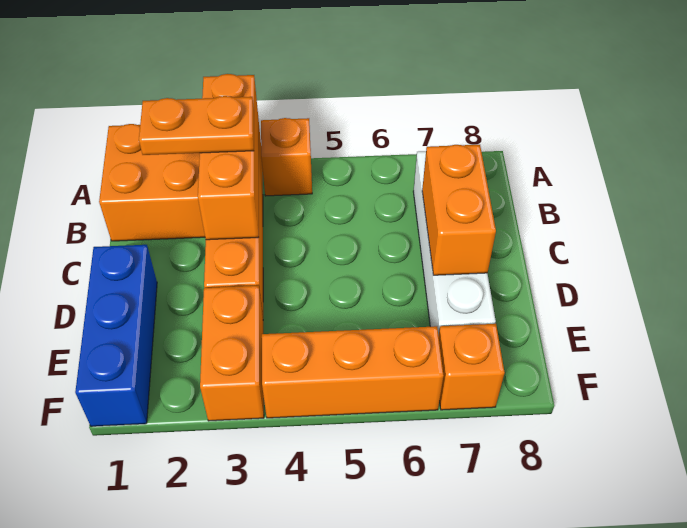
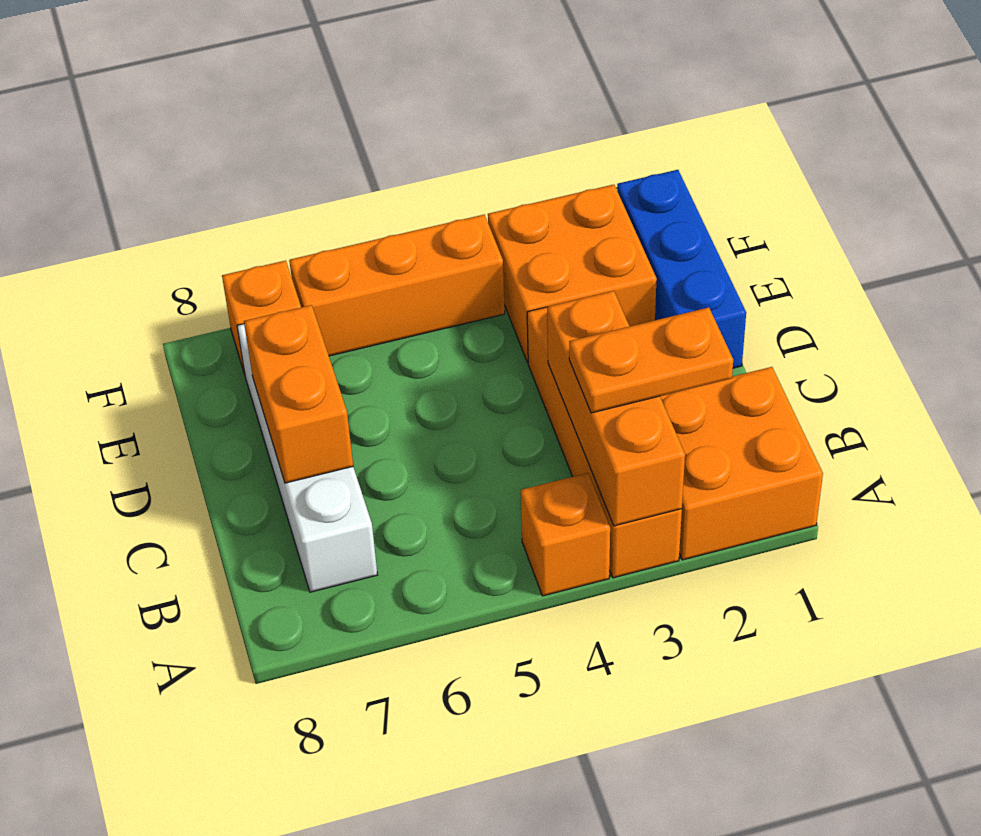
orange brick E3:F3 level 1 -> orange brick E2:F3 level 1

